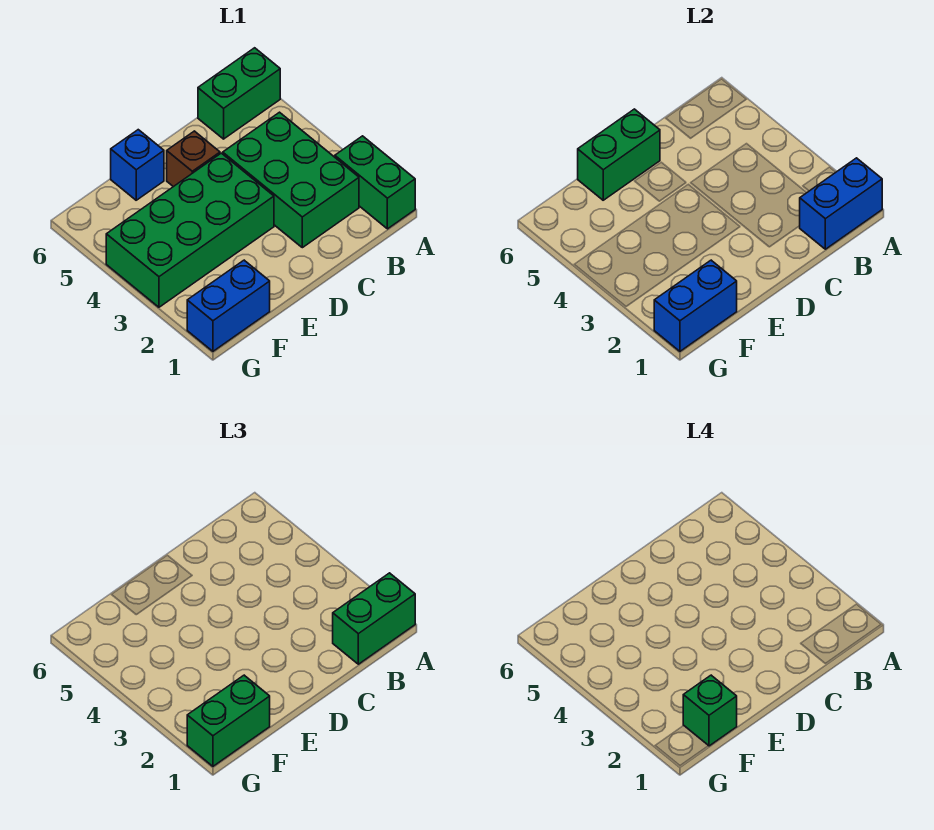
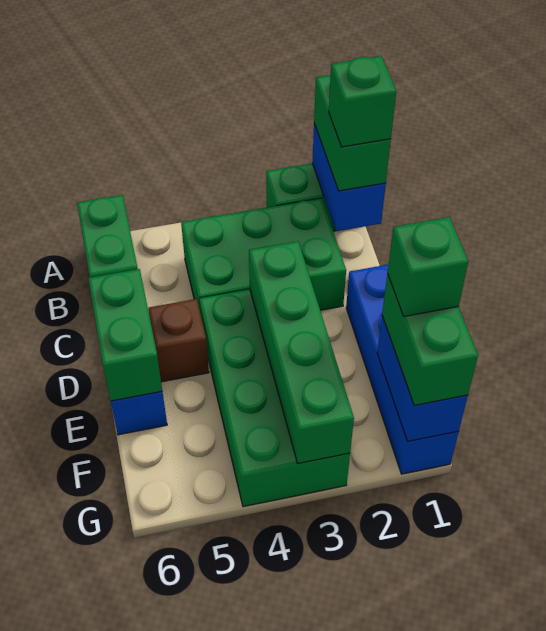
none -> green brick B1 level 4
none -> green brick D3:G3 level 2
blue brick F1:G1 level 1 -> blue brick D1:G1 level 1

